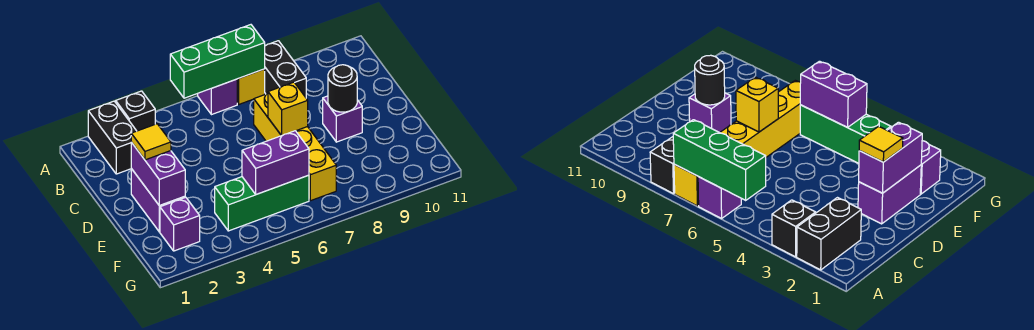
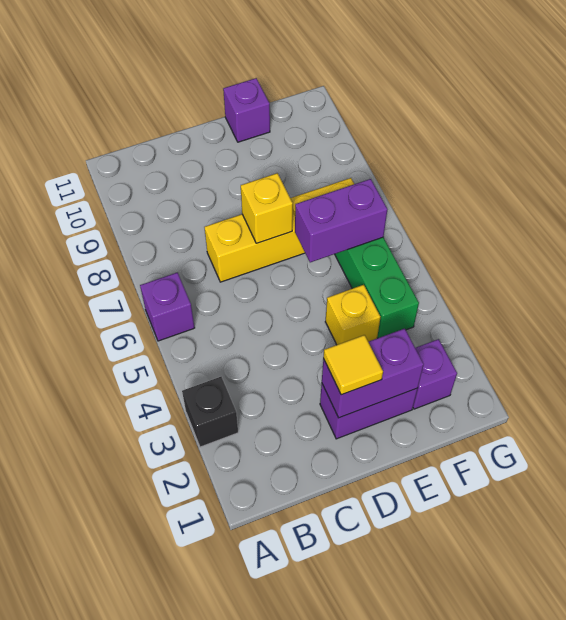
black brick A2:B2 level 1 -> none
green brick A5:A7 level 2 -> none
yellow brick A7 level 1 -> yellow brick E4 level 1
black brick A8:B8 level 1 -> none
purple brick D9 level 1 -> purple brick E11 level 1
black round brick D9 level 2 -> none
purple brick F5:F6 level 2 -> purple brick E6:F6 level 2

